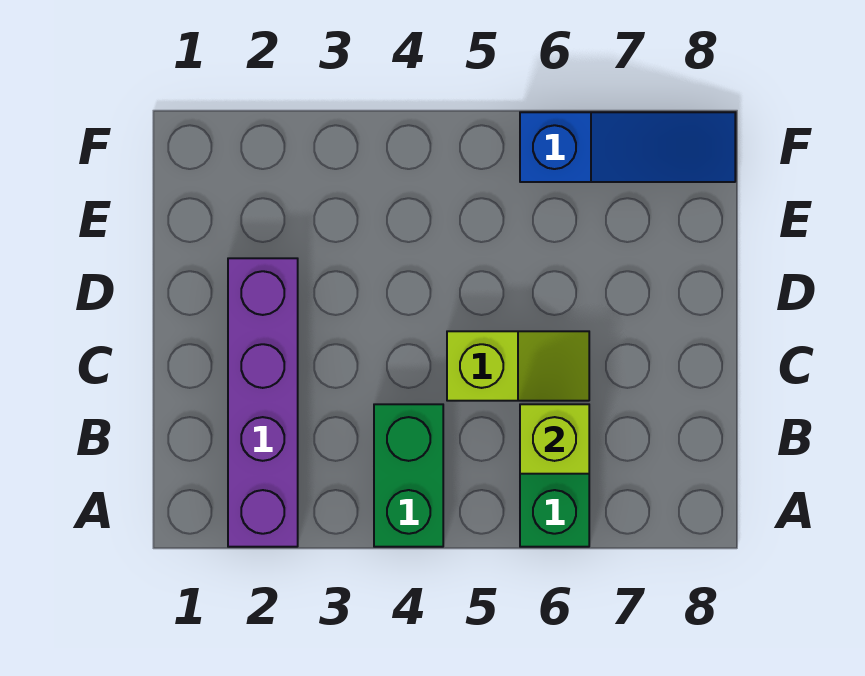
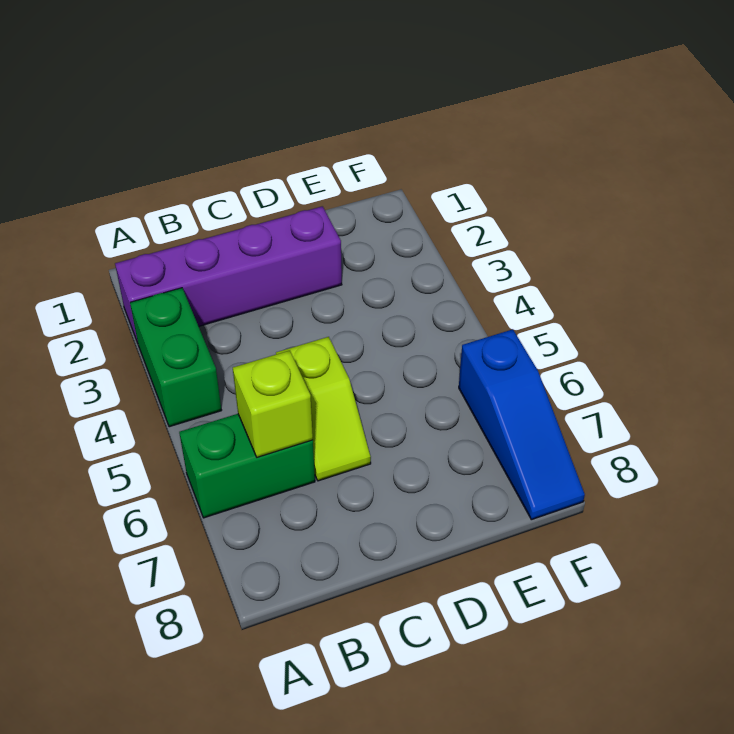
green brick A4:B4 level 1 -> green brick A3:A4 level 1

